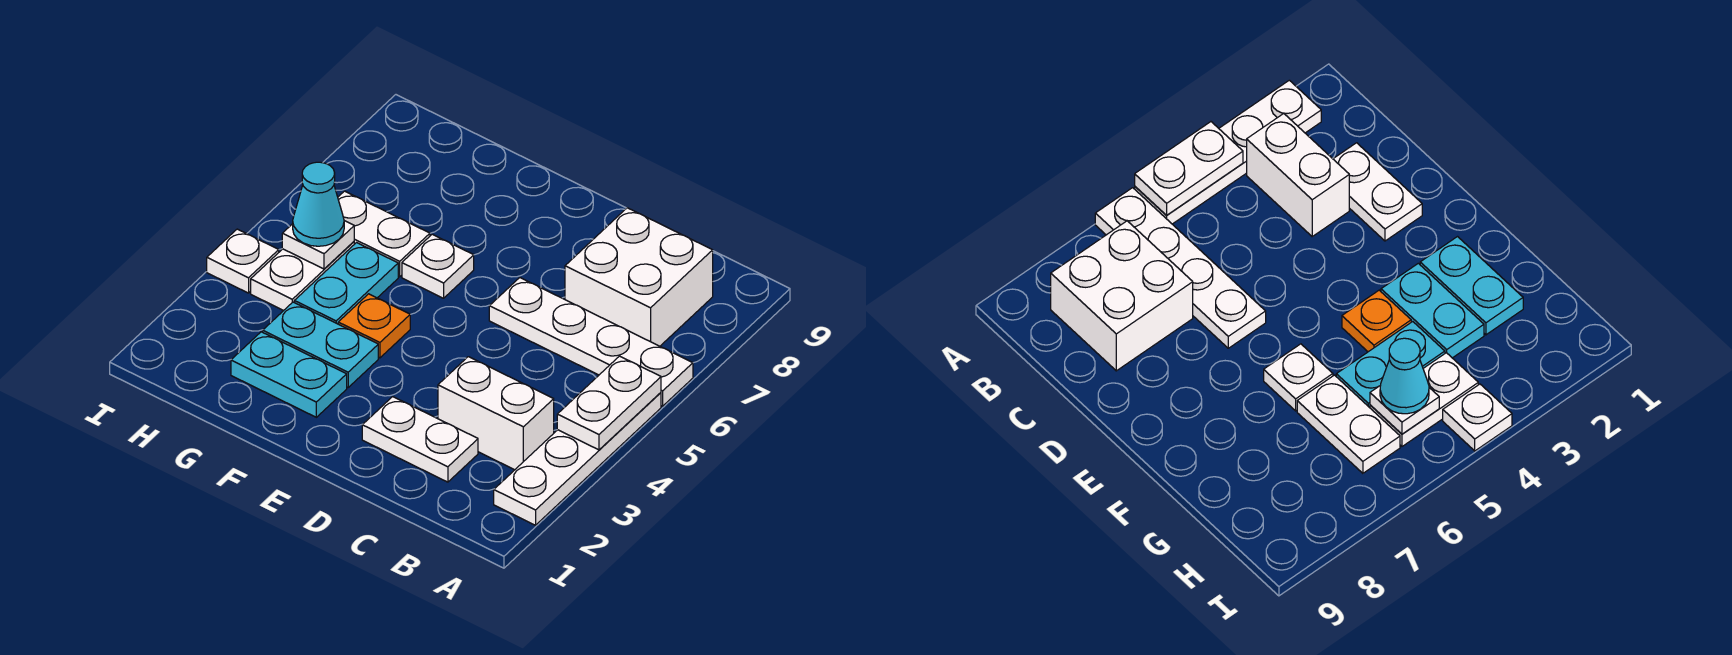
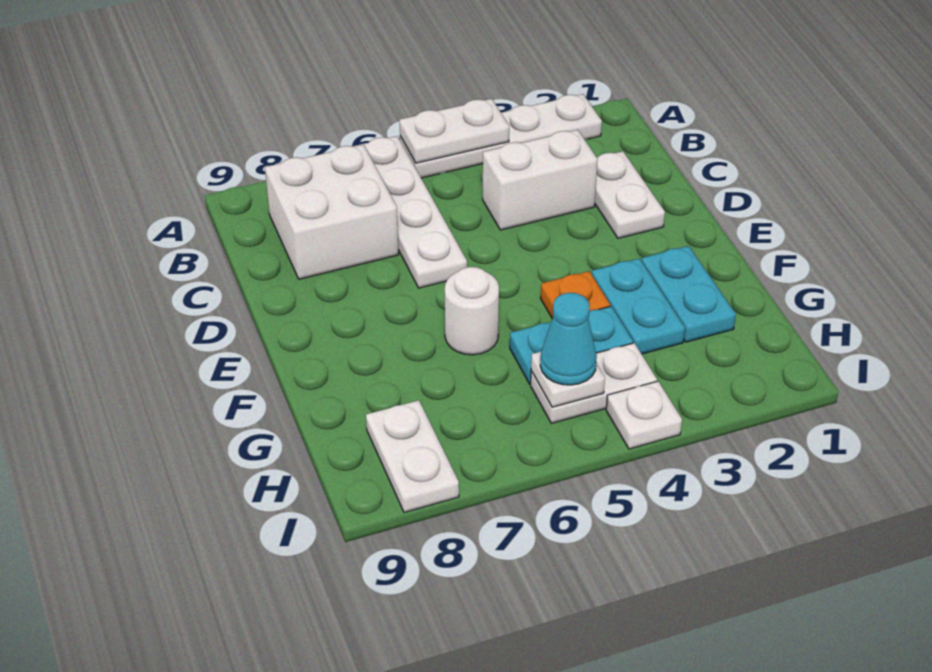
white brick B3:C3 level 1 -> white brick C3:C4 level 1
white plate F6 level 1 -> white round brick F6 level 1
white plate G6:H6 level 1 -> white plate H8:I8 level 1

